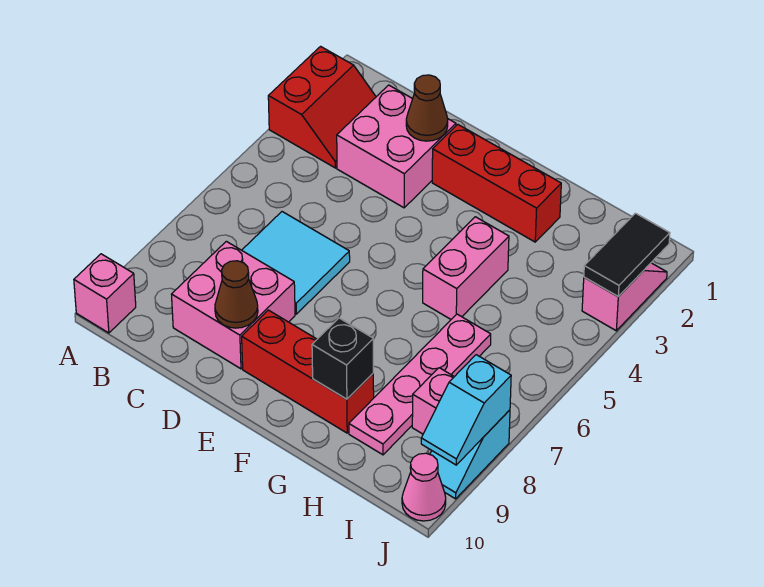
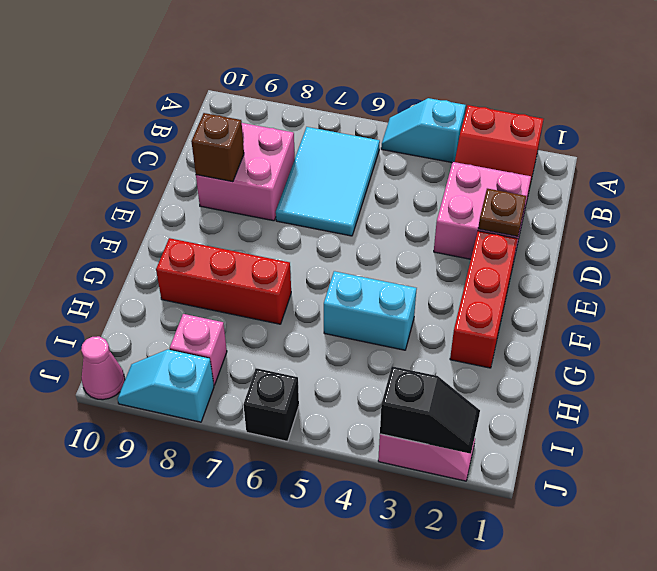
pink brick A10 level 1 -> none
cyan tile C6:D7 level 1 -> cyan tile B6:D7 level 1
brown cone D2 level 2 -> brown plate D2 level 2
brown cone D9 level 2 -> brown brick D9 level 2
red brick E9:G9 level 1 -> red brick G7:G9 level 1
pink brick G4:G5 level 1 -> cyan brick G4:G5 level 1
black brick G9 level 2 -> black brick J6 level 1
pink plate H6:H9 level 1 -> none
black tile J2:J3 level 2 -> black slope J2:J3 level 2 top 3
cyan slope J8:J9 level 2 top 8 -> cyan slope A4:A5 level 1 top 4

